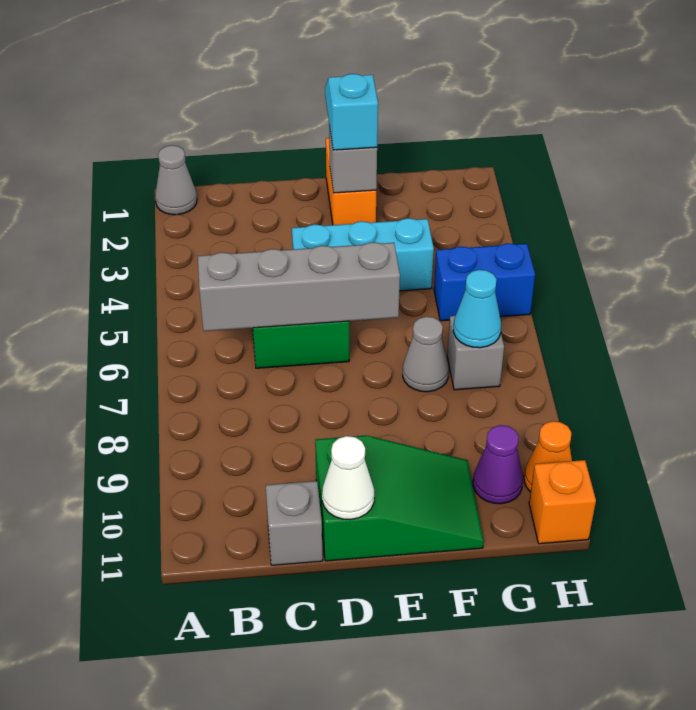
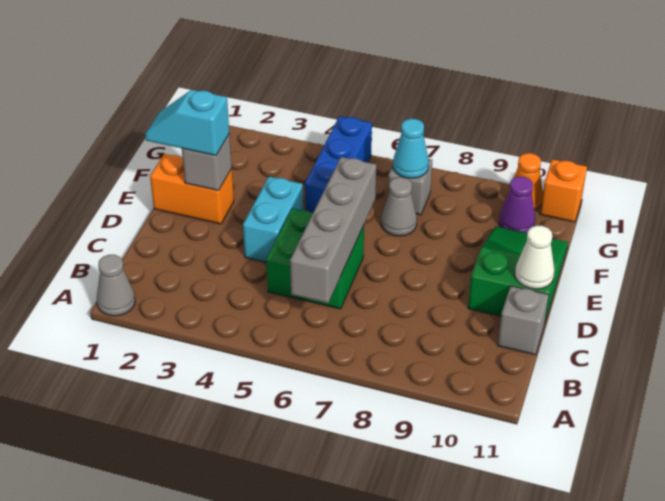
cyan brick D4:F4 level 1 -> cyan brick D4:E4 level 1
blue brick G5:H5 level 1 -> blue brick F5:H5 level 1

